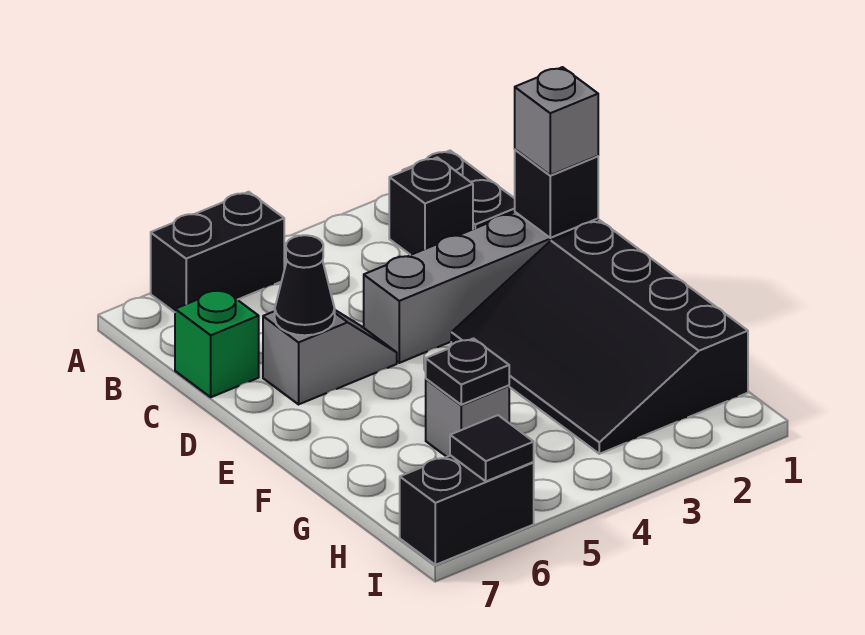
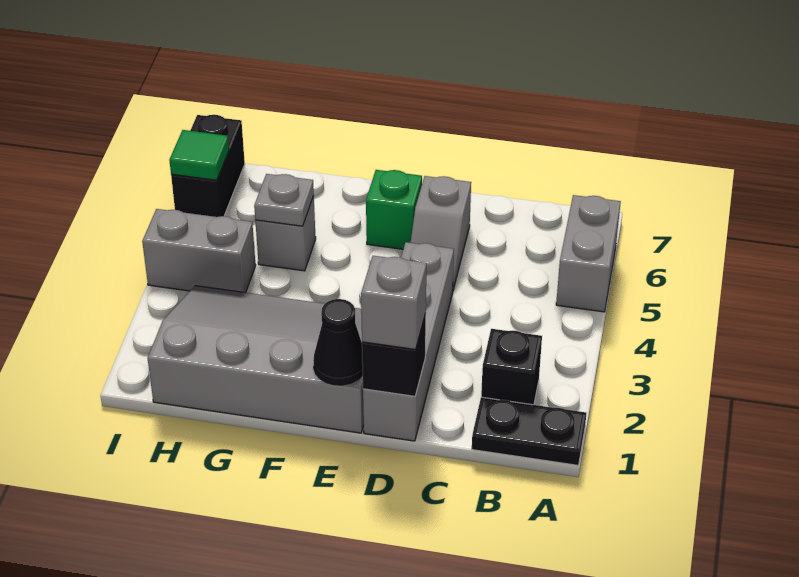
black brick A5:A6 level 1 -> grey brick A5:A6 level 1
green brick C7 level 1 -> green brick E6 level 1
black cone D6 level 2 -> black cone E1 level 2
black slope E1:H3 level 1 top 1 -> grey slope E1:H3 level 1 top 1
black plate G5 level 2 -> grey plate G5 level 2
none -> grey brick H4:I4 level 1
black tile I6 level 2 -> green tile I6 level 2

